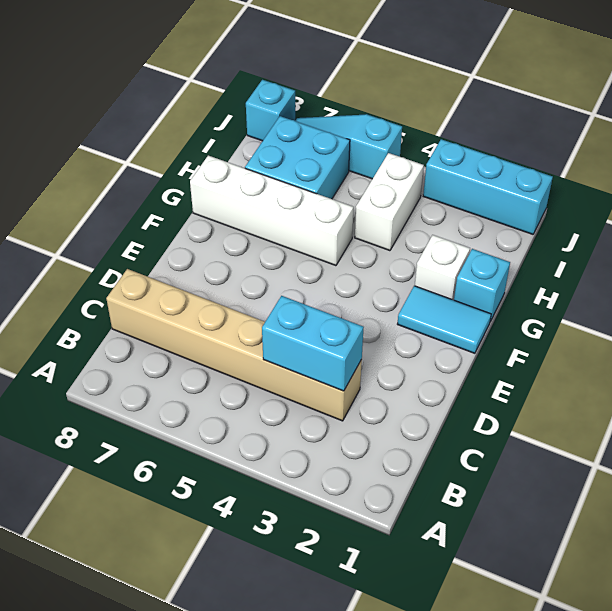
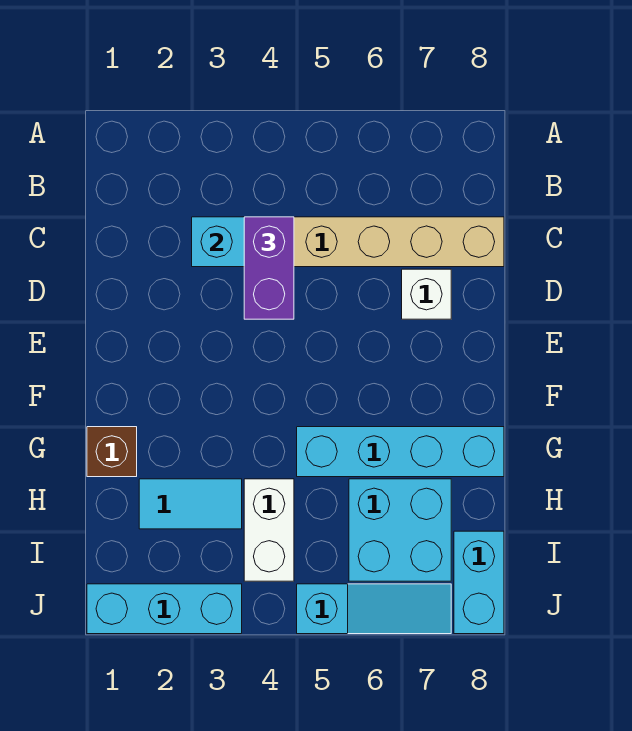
none -> purple brick C4:D4 level 3
cyan tile F1:F2 level 1 -> cyan tile H2:H3 level 1
cyan brick G1 level 1 -> brown brick G1 level 1
white brick G2 level 1 -> white brick D7 level 1
white brick G5:G8 level 1 -> cyan brick G5:G8 level 1
cyan brick J8 level 1 -> cyan brick I8:J8 level 1

